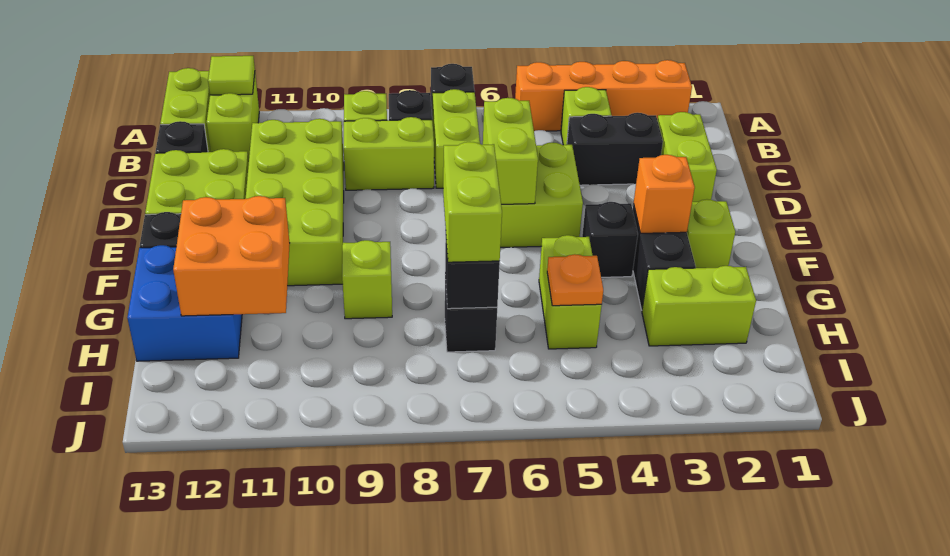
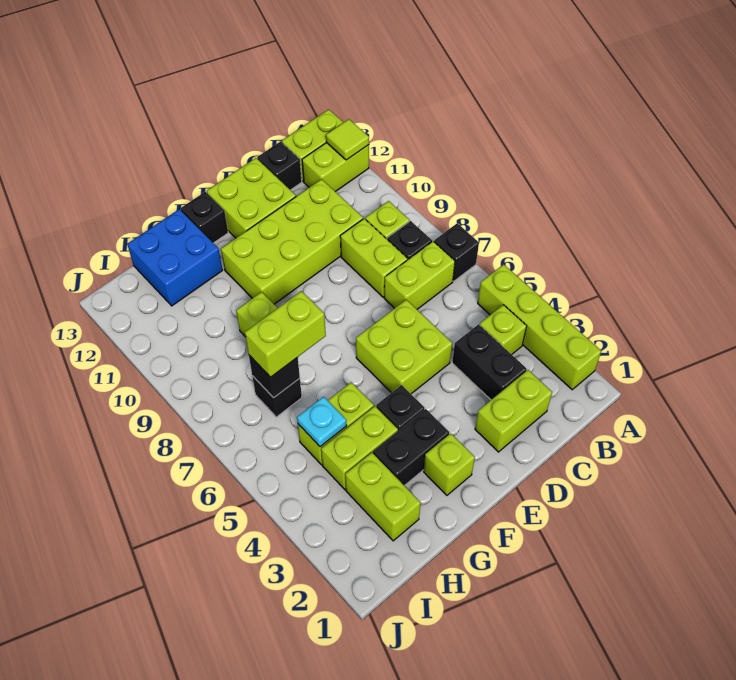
orange brick A2:A5 level 1 -> lime brick A2:A5 level 1
lime brick D6:E6 level 2 -> lime brick G4:H4 level 1
orange brick F3 level 2 -> none
orange brick G11:H12 level 2 -> none
orange plate H5 level 2 -> cyan plate H5 level 2

